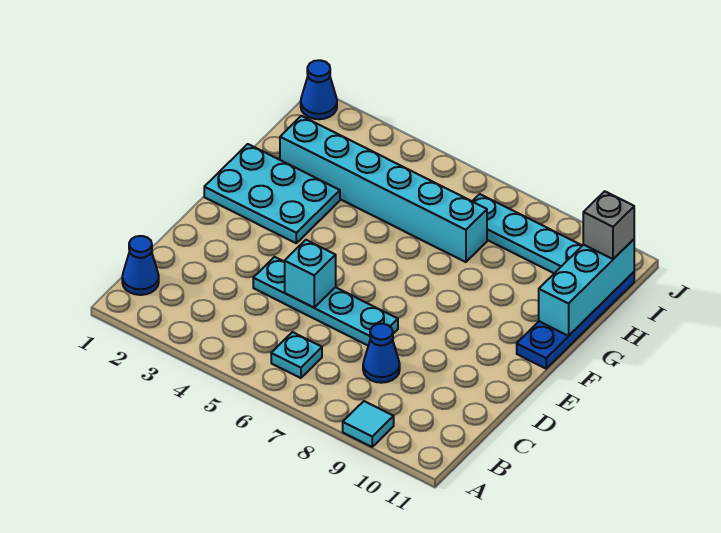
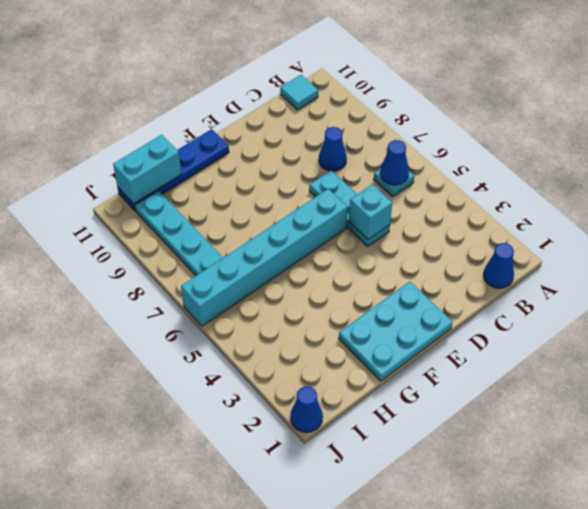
cyan tile A9 level 1 -> cyan tile B11 level 1
none -> blue cone B6 level 2
cyan plate D4:D7 level 1 -> cyan plate D5:D7 level 1
cyan plate F1:G3 level 1 -> cyan plate E1:G2 level 1
cyan brick G11:I11 level 2 -> cyan brick H11:I11 level 2
cyan brick H2:H7 level 1 -> cyan brick E6:J6 level 1
grey brick I11 level 3 -> none

